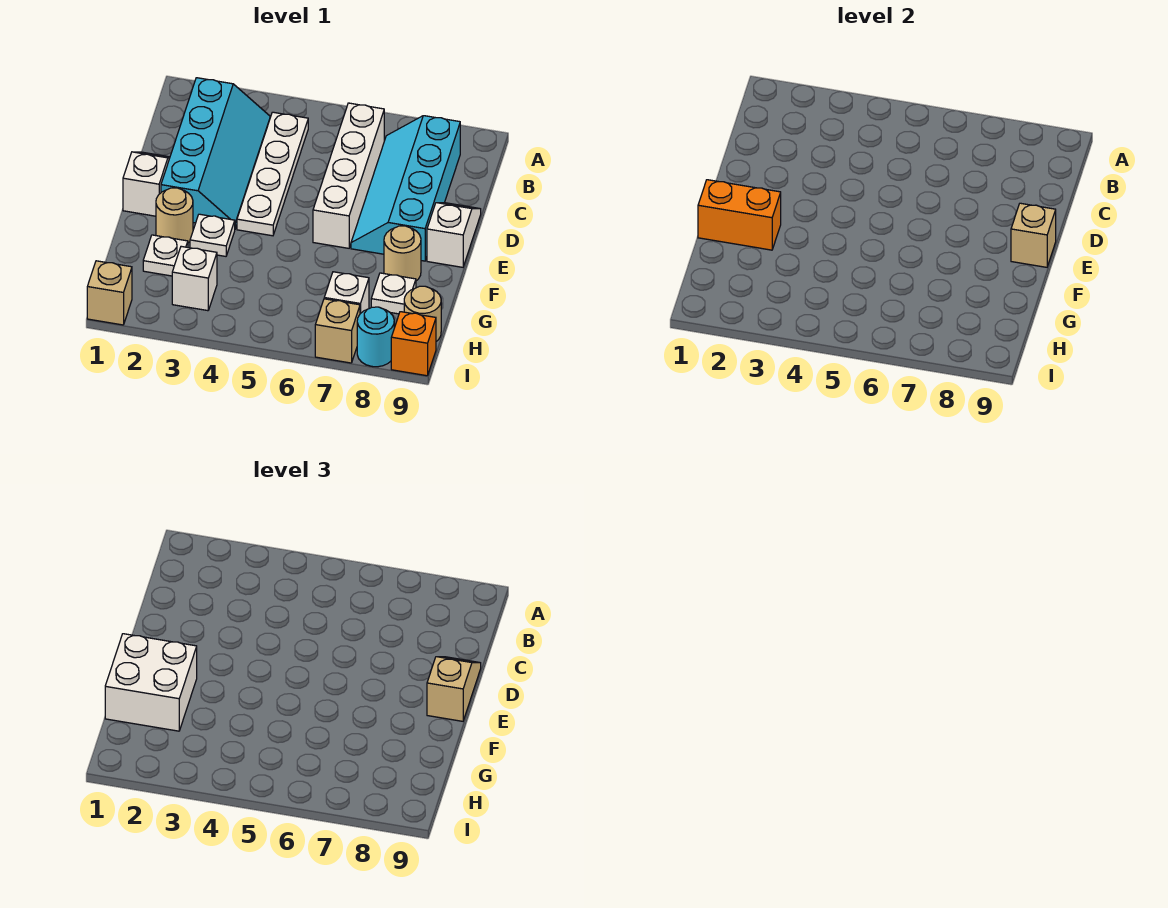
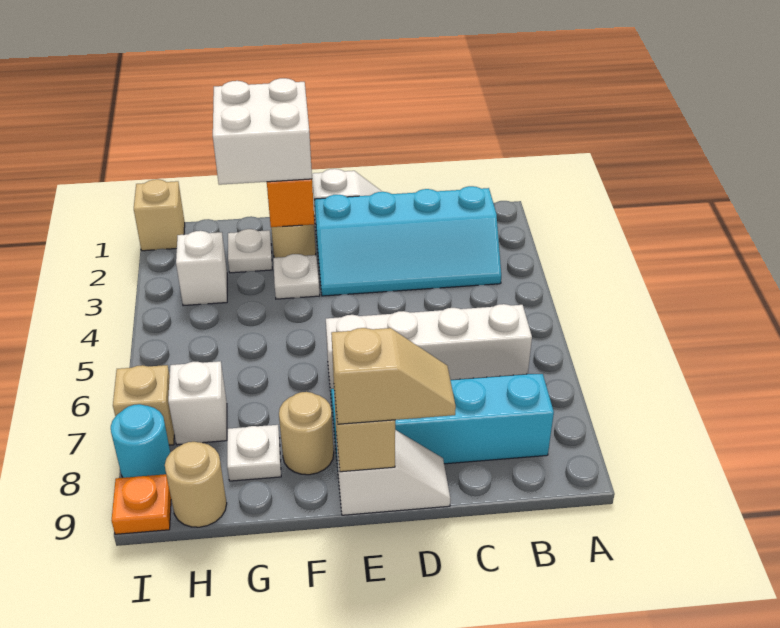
white plate B4:E4 level 1 -> none
orange brick I9 level 1 -> orange plate I9 level 1

